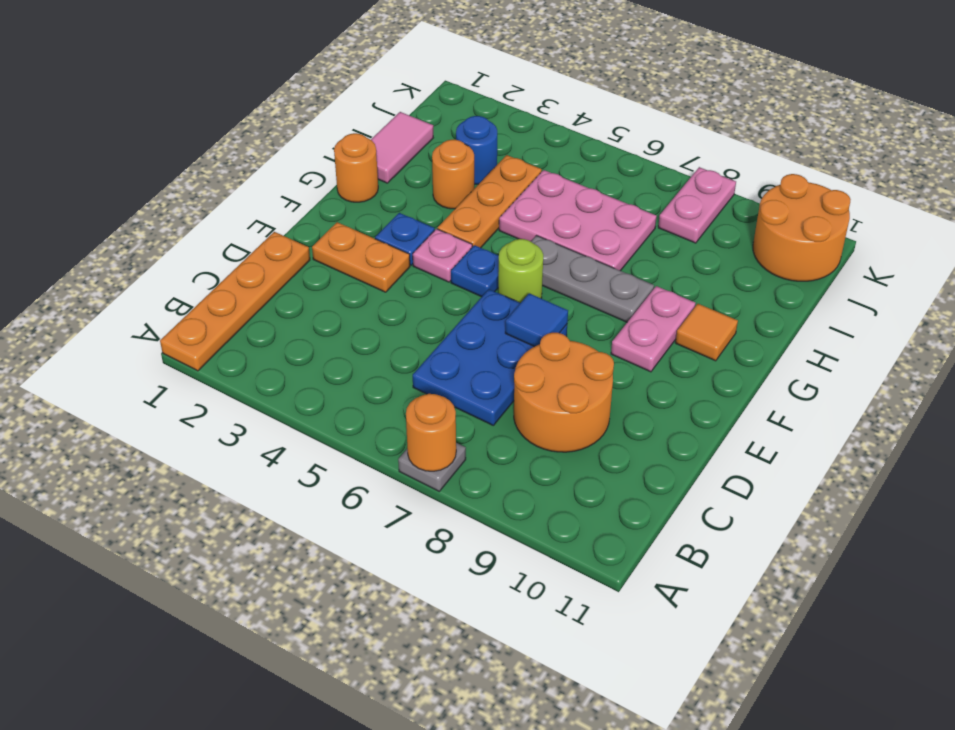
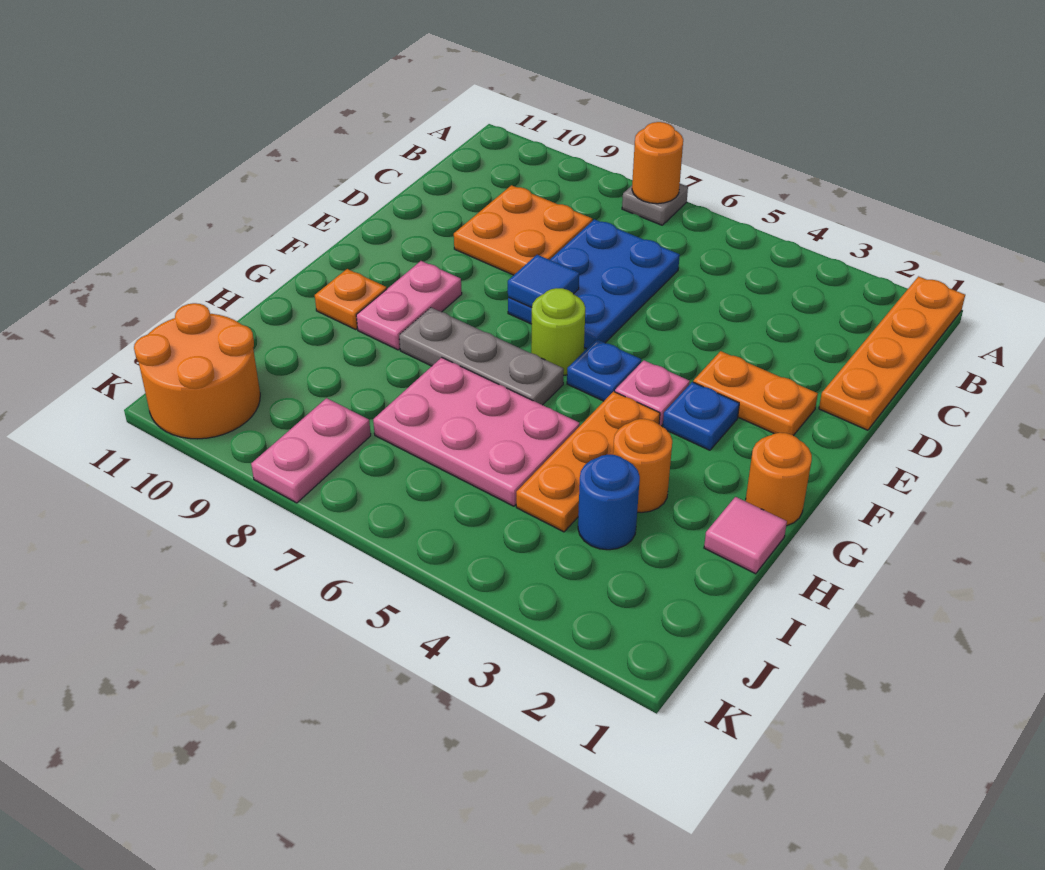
orange round brick C8:D9 level 1 -> orange plate C8:D9 level 1
orange tile G10 level 1 -> orange plate G10 level 1
pink tile H1:I1 level 1 -> pink tile H1 level 1

